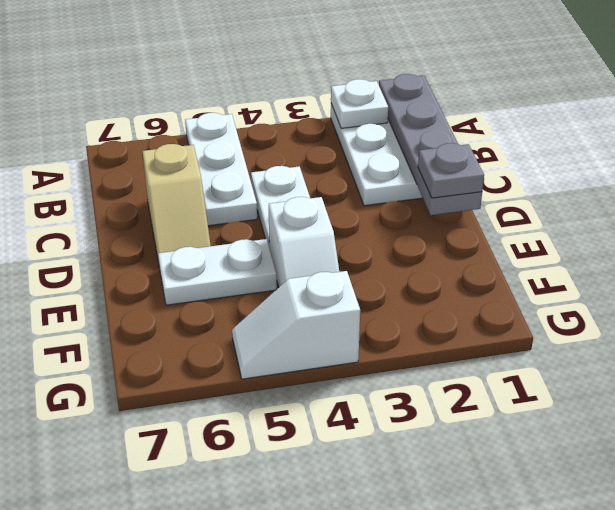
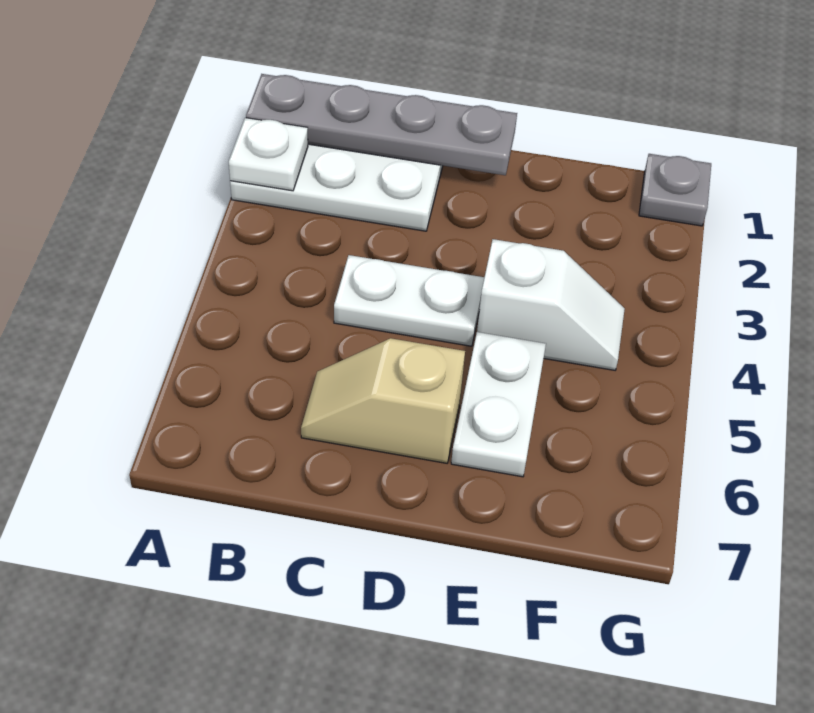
white plate A5:C5 level 1 -> none
tan slope C6:D6 level 1 top C -> tan slope C6:D6 level 1 top D
grey plate D1 level 3 -> grey plate G1 level 1
white slope G4:G5 level 1 top 4 -> none

